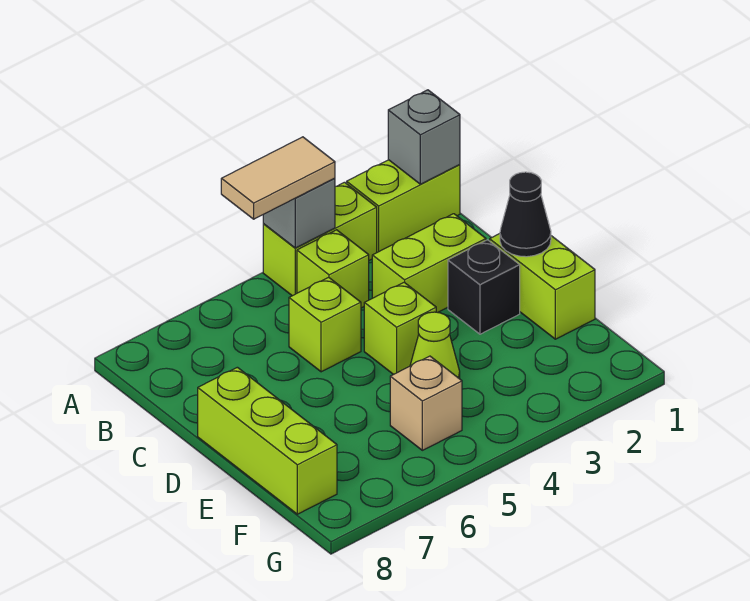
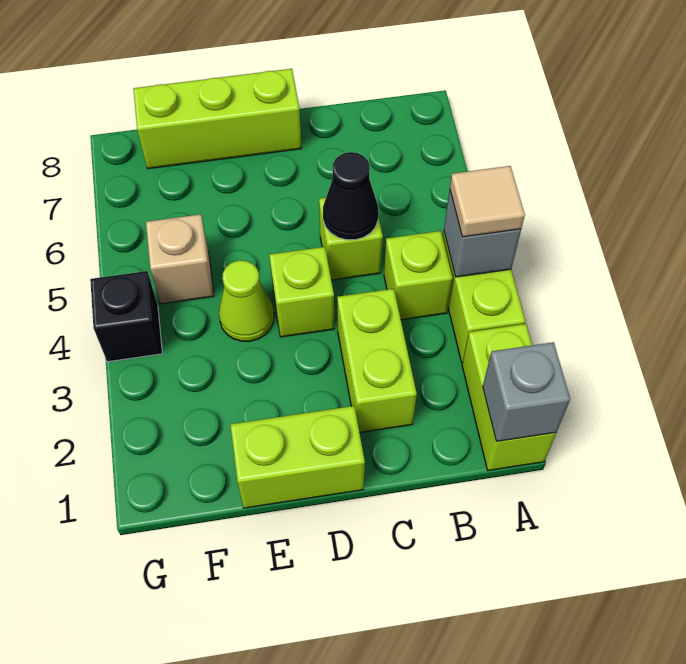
tan tile A4:A5 level 3 -> tan tile A4 level 3
black cone D1 level 2 -> black cone C5 level 2
black brick D2 level 1 -> black brick G4 level 1

